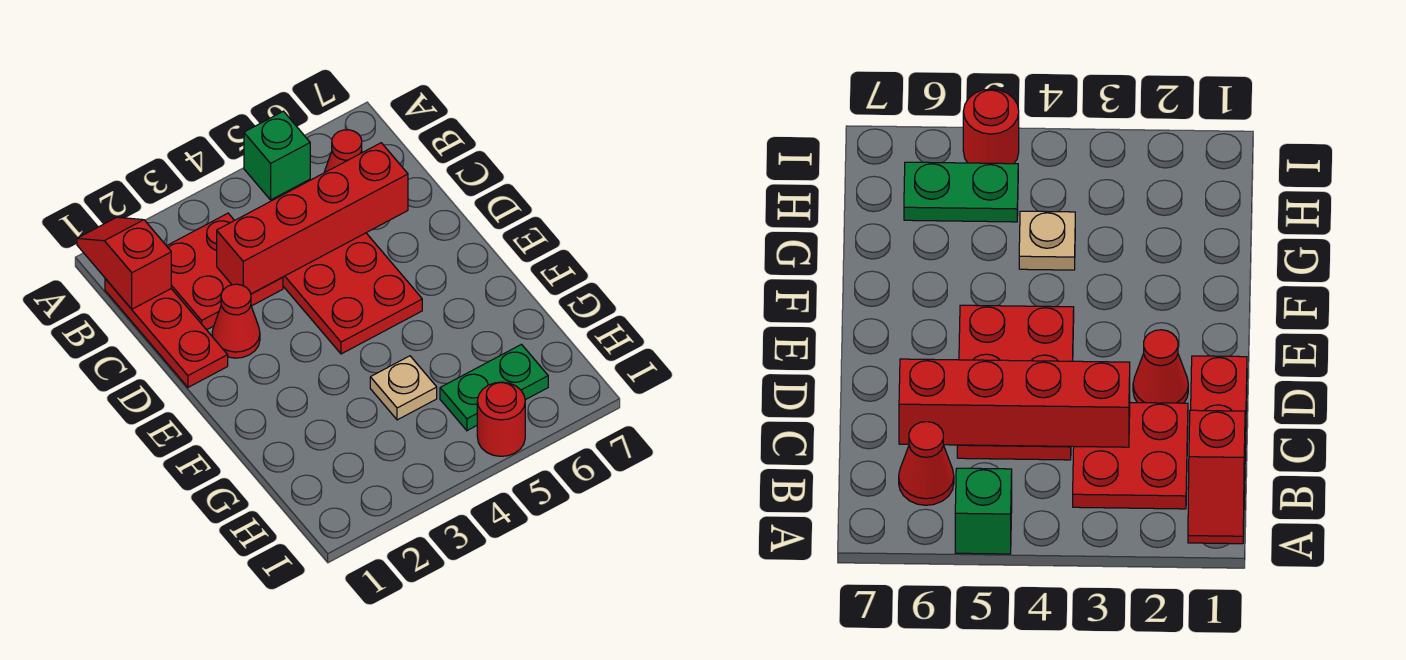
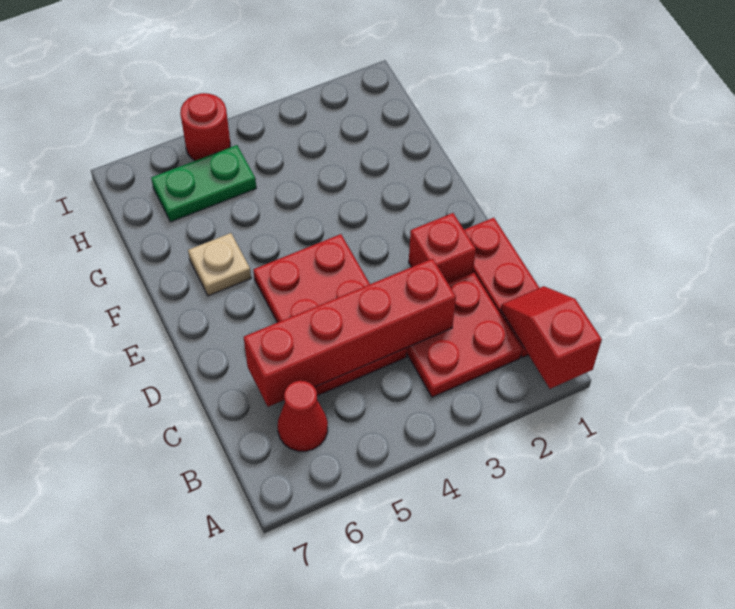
red slope A1:B1 level 2 top B -> red slope A1:B1 level 2 top A
green brick A5 level 1 -> none
red cone D2 level 1 -> red brick D2 level 1
tan plate G4 level 1 -> tan plate F6 level 1

